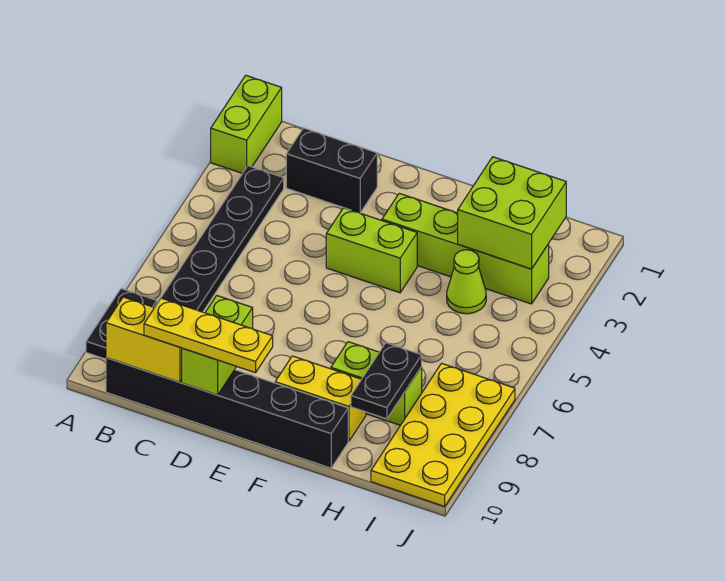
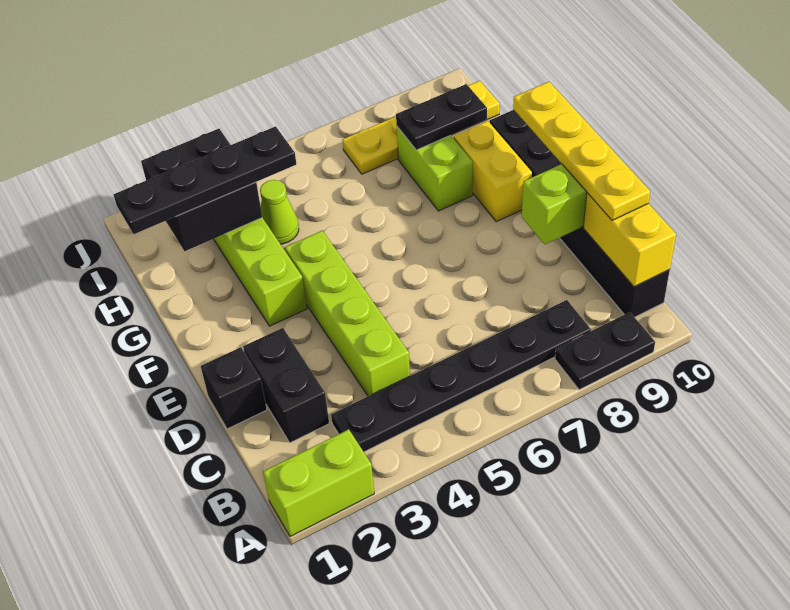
yellow plate C10:E10 level 3 -> yellow plate C10:F10 level 3
none -> black brick D1 level 1
lime brick E4:F4 level 1 -> lime brick C4:F4 level 1
none -> black plate H1:H4 level 3
lime brick H2:I3 level 2 -> black brick H2:I3 level 2
yellow plate I7:J10 level 1 -> yellow plate I7:I10 level 1

